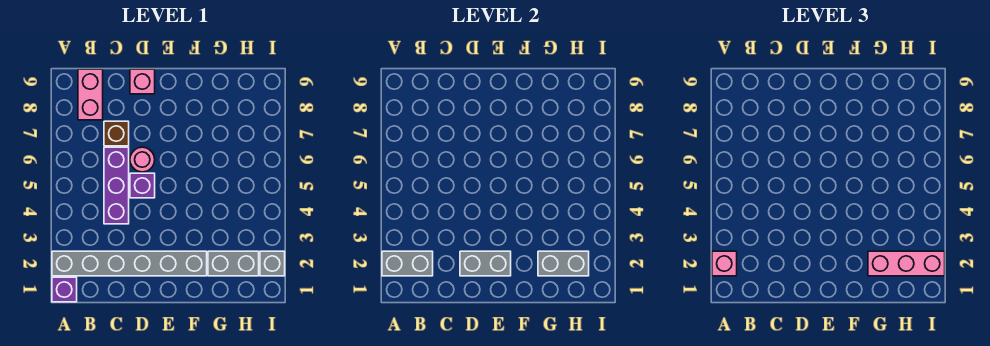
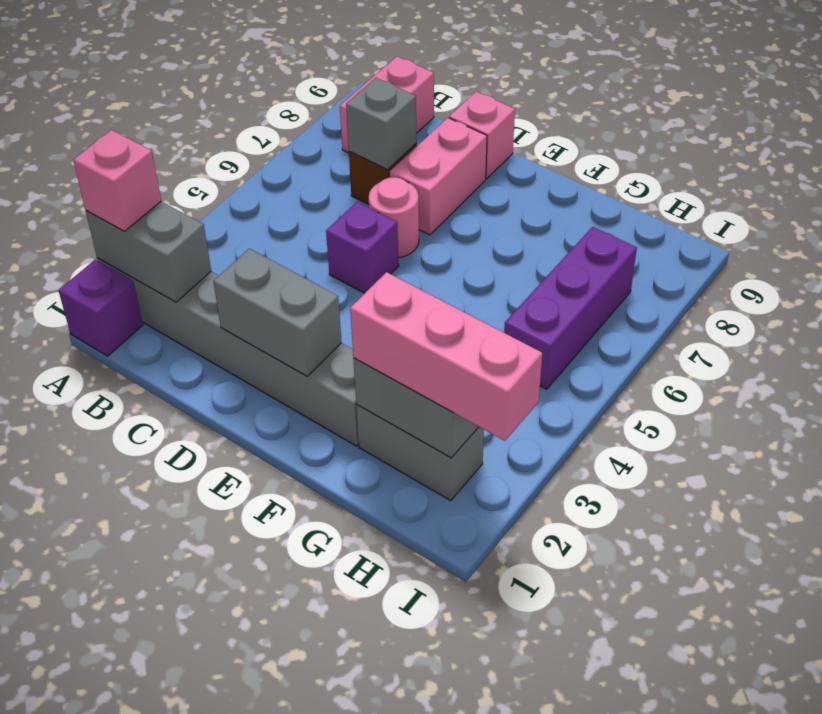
purple brick C4:C6 level 1 -> purple brick H5:H7 level 1
none -> pink brick D7:D8 level 1
grey brick I2 level 1 -> grey brick C7 level 2

